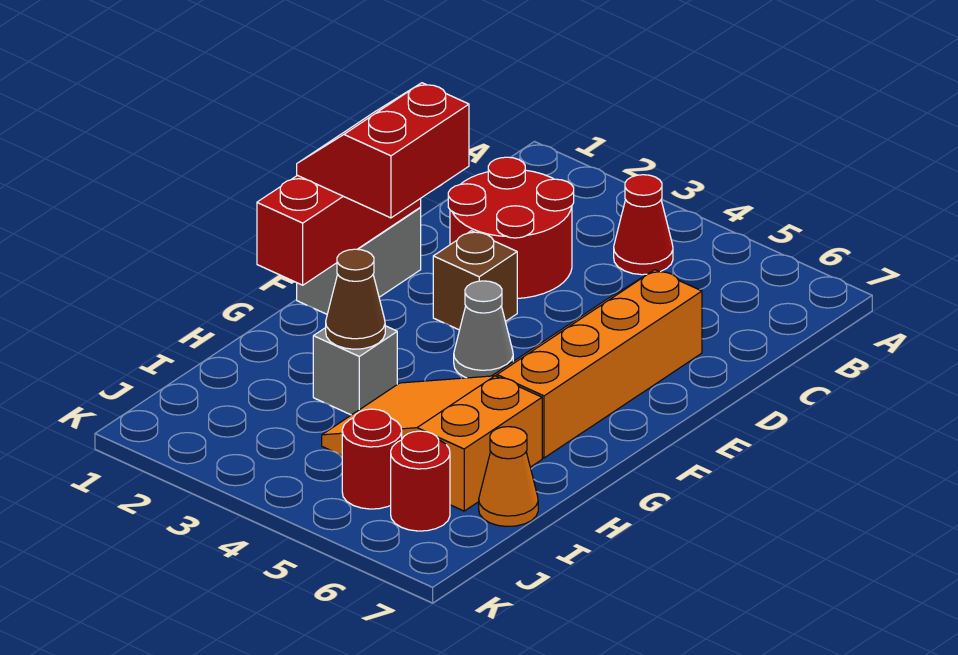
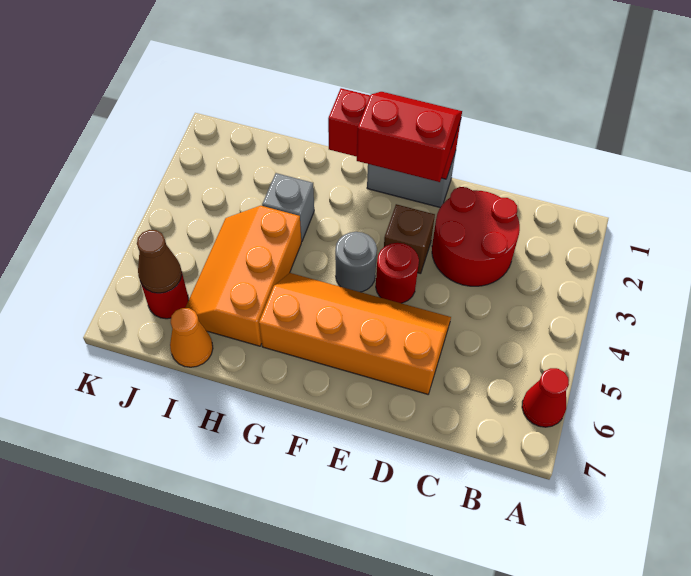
red cone B4 level 1 -> red cone A6 level 1
grey cone F4 level 1 -> grey round brick F4 level 1
brown cone H3 level 2 -> brown cone J6 level 2
orange slope H4:I6 level 1 top 6 -> orange slope H4:I6 level 1 top H
red round brick J5 level 1 -> red round brick E4 level 1

